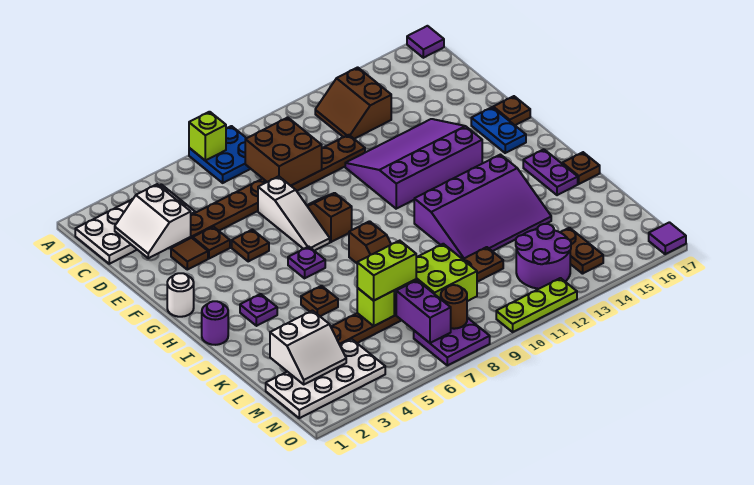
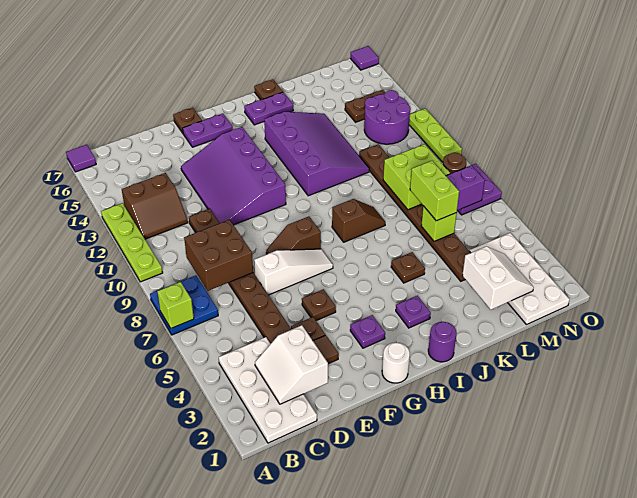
none -> lime plate A10:A13 level 1
white slope C2:D3 level 2 top 3 -> white slope C2:D3 level 2 top D
blue plate F16:G16 level 1 -> purple plate F16:G16 level 1
purple plate H6 level 1 -> purple plate G3 level 1

